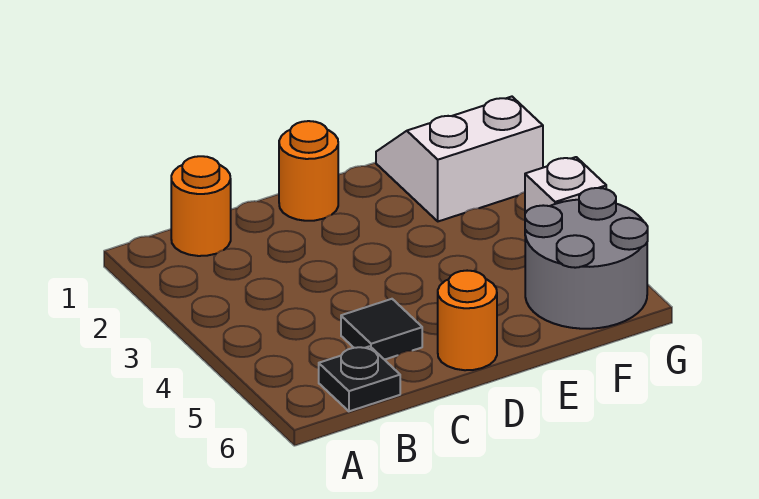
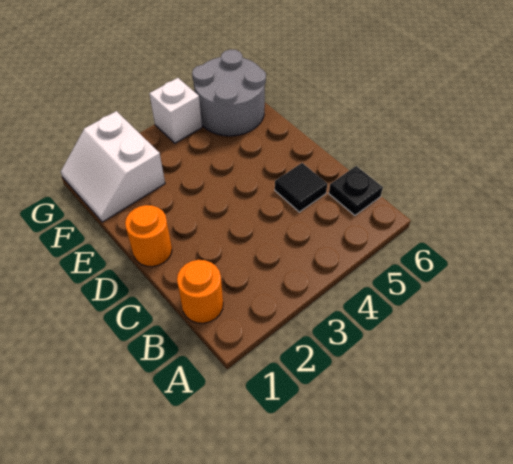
orange round brick D6 level 1 -> none

